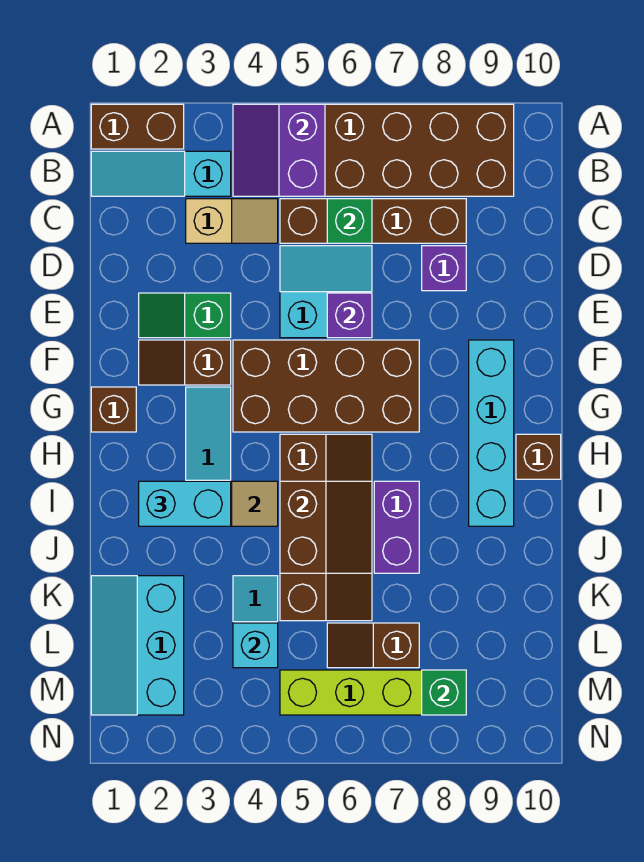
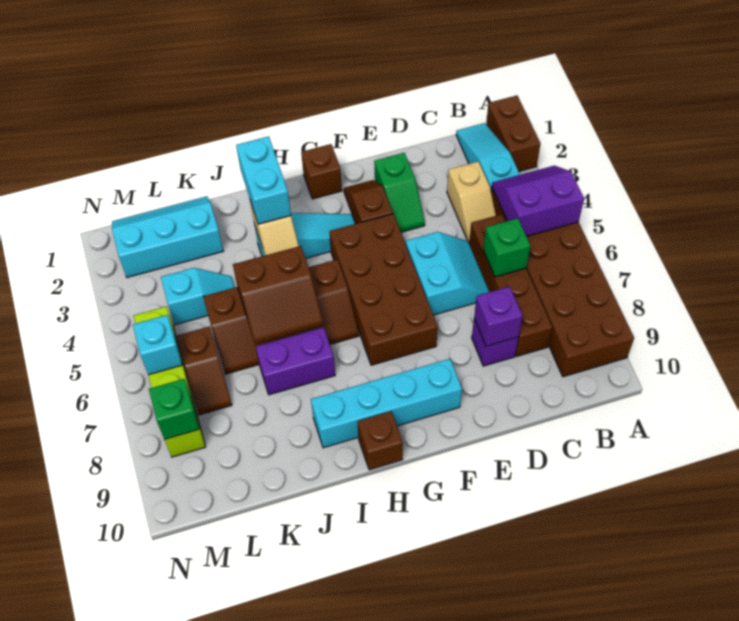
green slope E2:E3 level 1 top 3 -> green slope E2:E3 level 1 top 2
purple brick E6 level 2 -> purple brick D8 level 2
cyan brick L4 level 2 -> cyan brick M6 level 2
brown slope L6:L7 level 1 top 7 -> brown slope L6:L7 level 1 top 6

